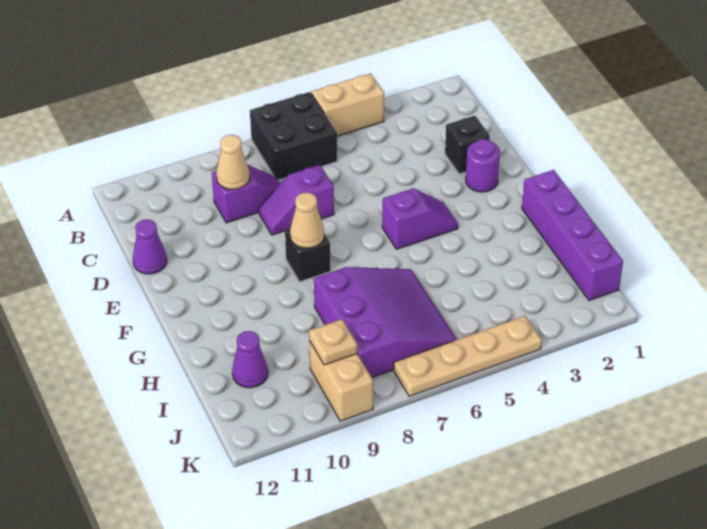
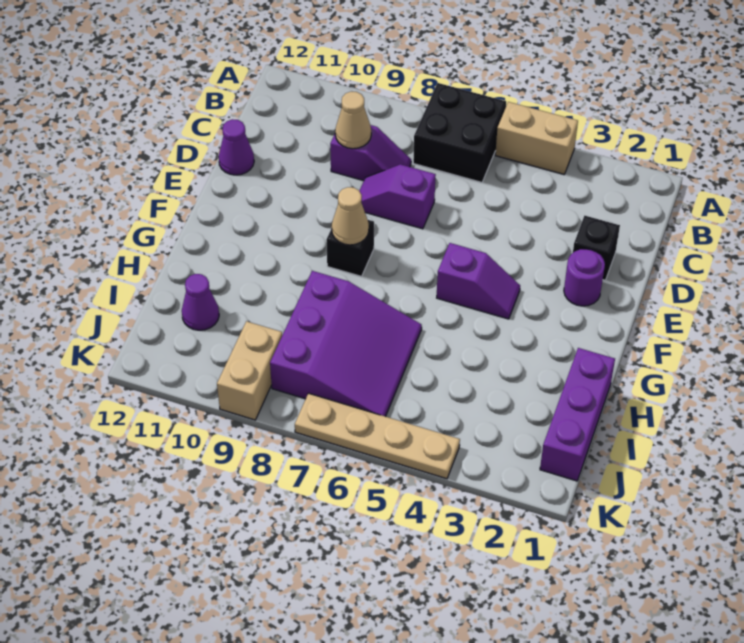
purple brick G1:J1 level 1 -> purple brick H1:J1 level 1
tan plate J9 level 2 -> none

